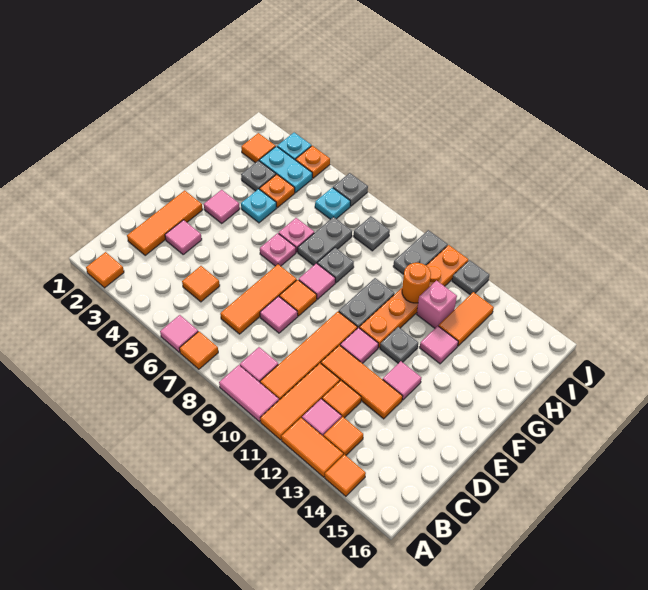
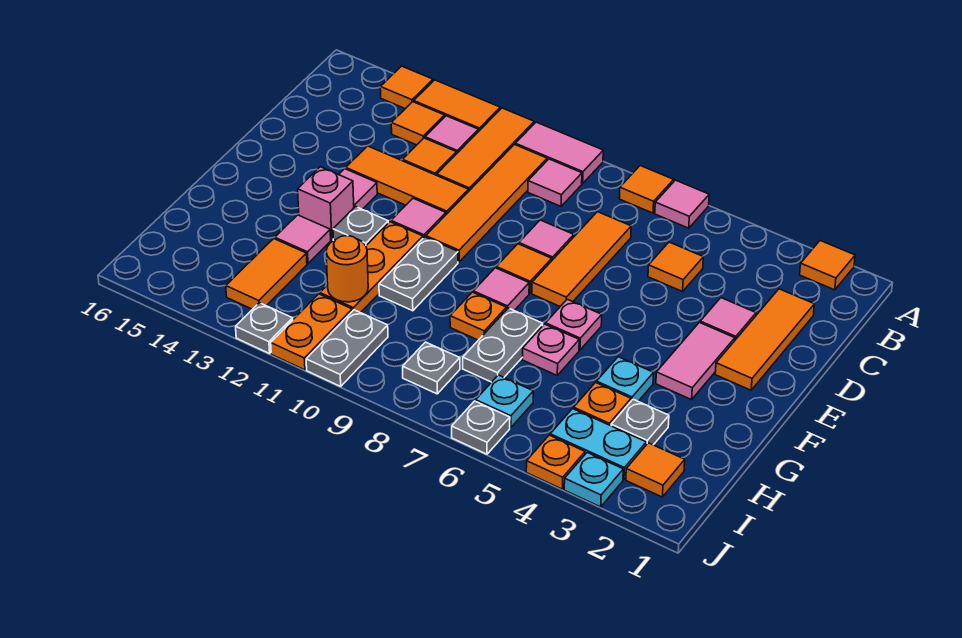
pink tile F3 level 1 -> pink tile E3:F3 level 1
grey plate G8 level 1 -> orange plate G8 level 1
pink brick H12 level 1 -> pink brick F13 level 1

